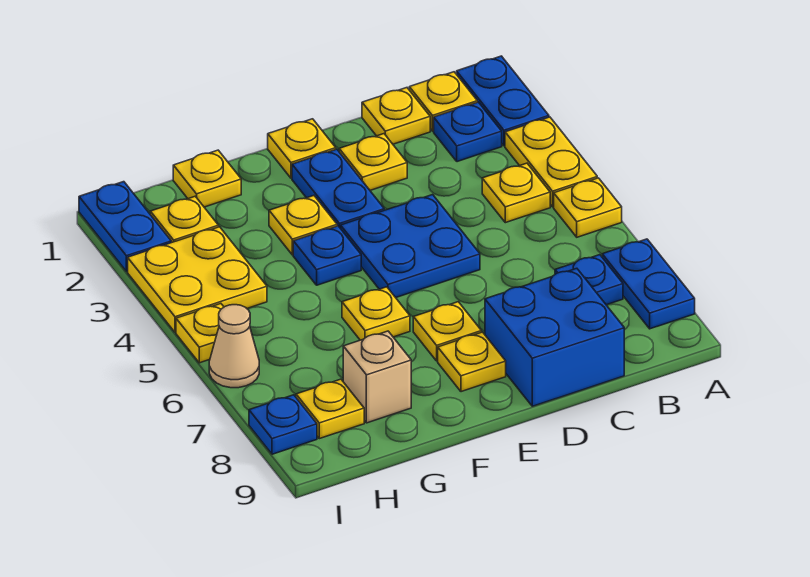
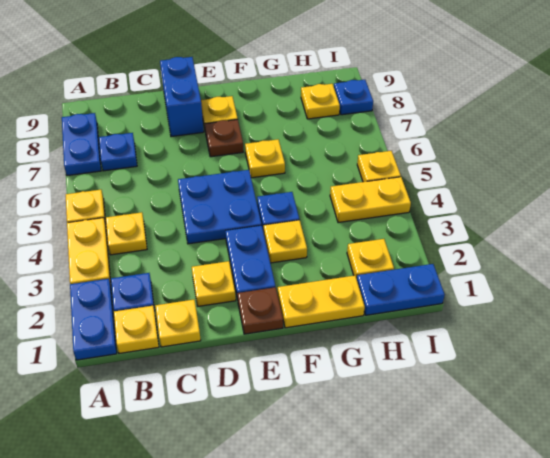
blue brick C8:D9 level 1 -> blue brick D8:D9 level 1
yellow plate E1 level 1 -> brown plate E1 level 1
yellow plate E7 level 1 -> brown plate E7 level 1
yellow plate G1 level 1 -> yellow plate F1:G1 level 1
tan brick G8 level 1 -> none
yellow plate H3:I4 level 1 -> yellow plate H4:I4 level 1
blue plate I1:I2 level 1 -> blue plate H1:I1 level 1
tan cone I6 level 1 -> none

